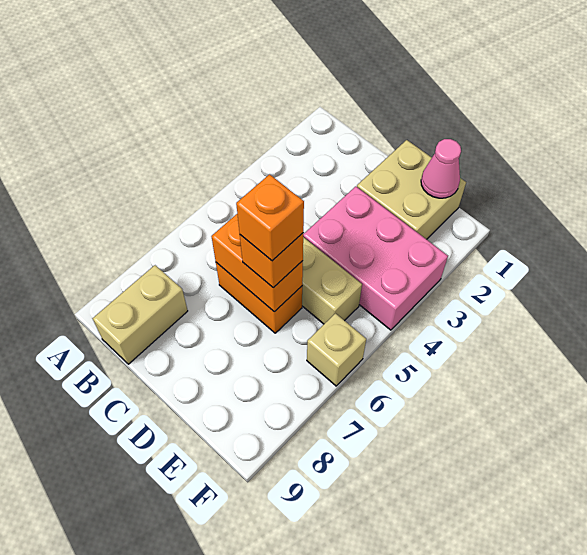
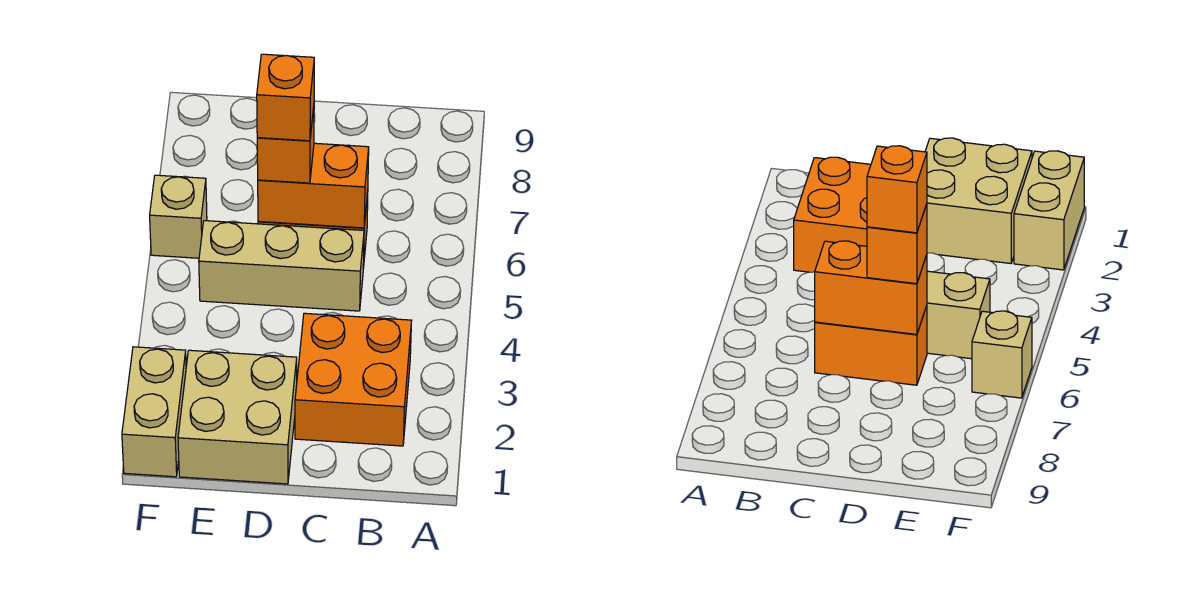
none -> orange brick B2:C3 level 1
tan brick B8:B9 level 1 -> tan brick F1:F2 level 1
pink brick D3:F4 level 1 -> none
pink cone E1 level 2 -> none

